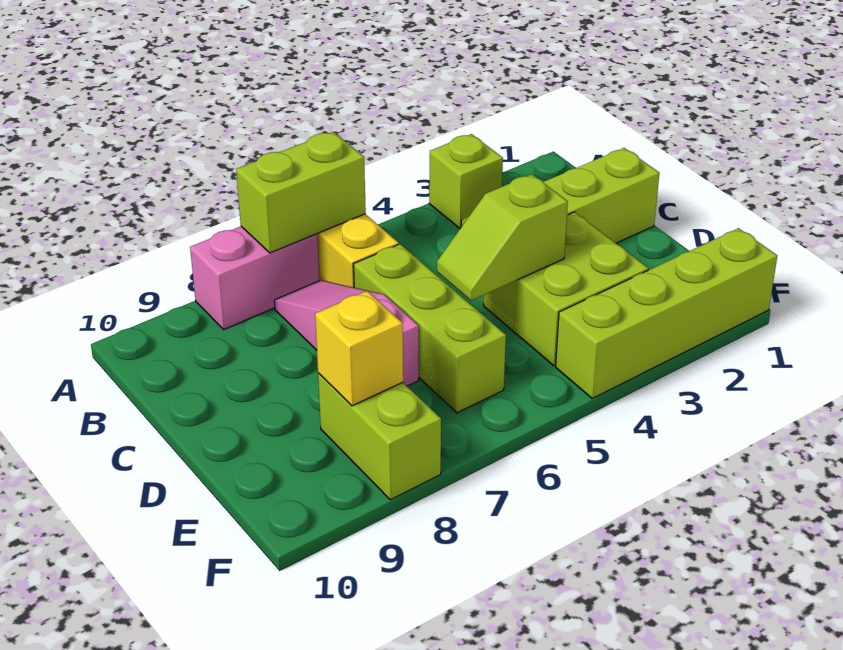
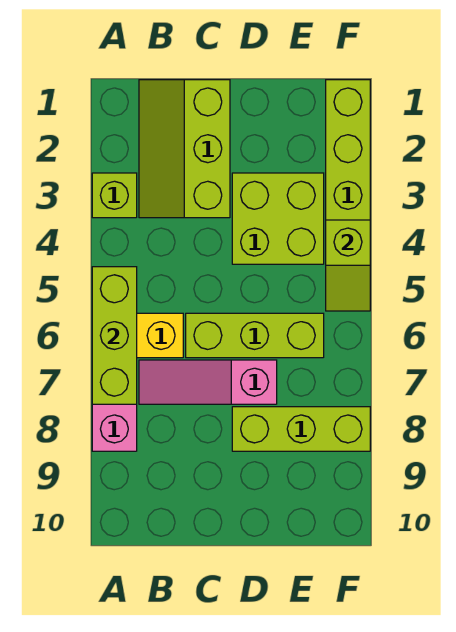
lime brick A6:A7 level 2 -> lime brick A5:A7 level 2
lime slope D4:D5 level 2 top 4 -> lime slope F4:F5 level 2 top 4
lime brick E8:F8 level 1 -> lime brick D8:F8 level 1
yellow brick E8 level 2 -> none

